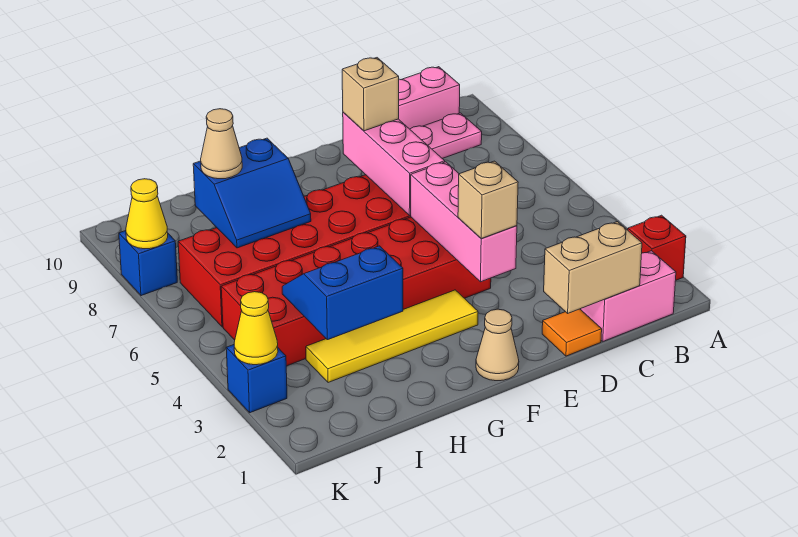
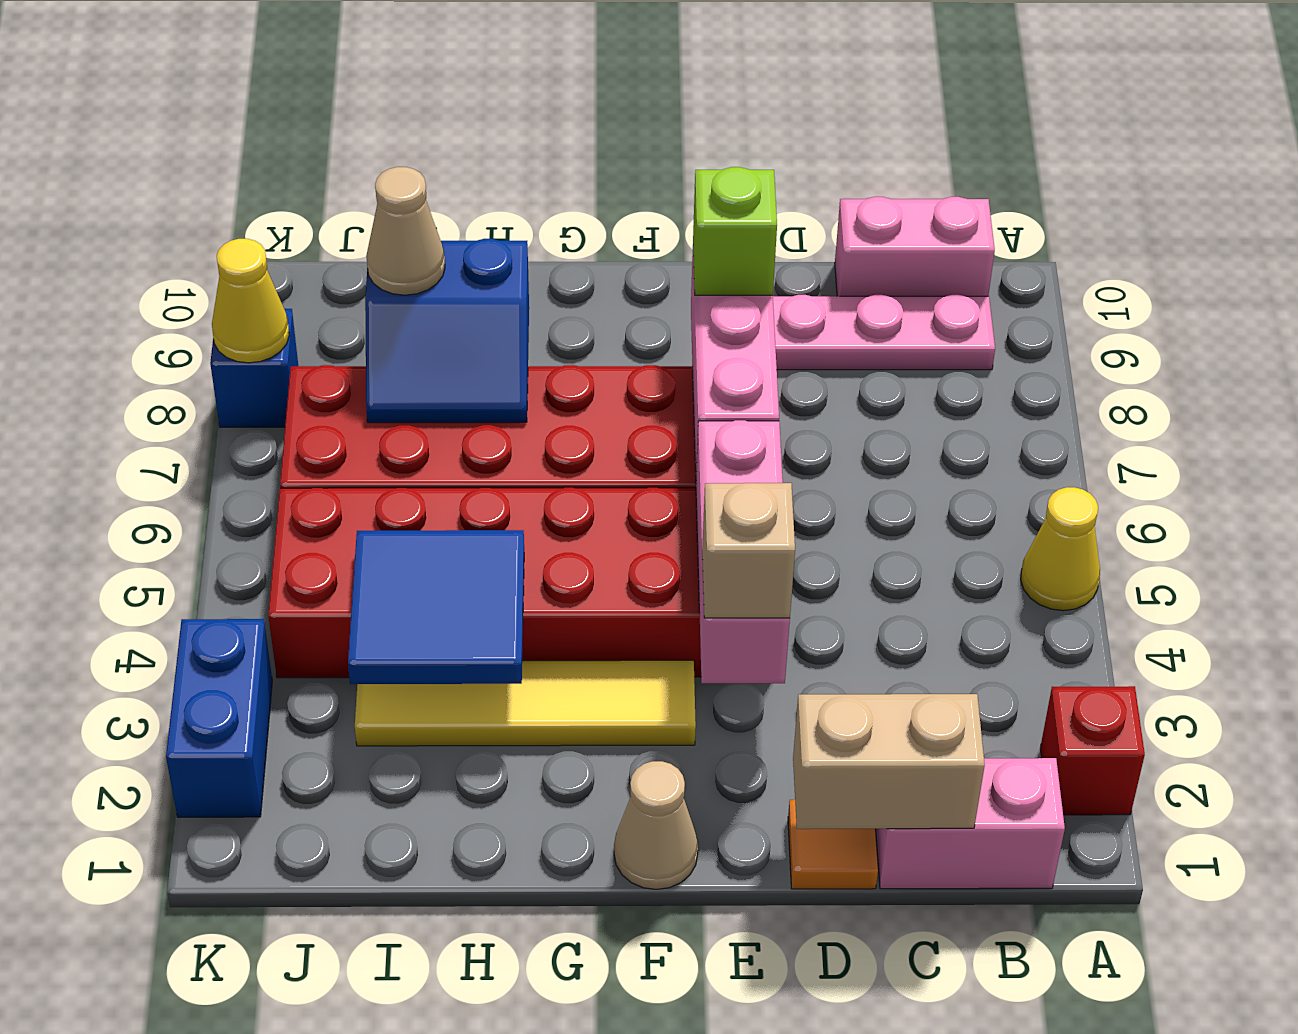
tan brick E8 level 3 -> lime brick E8 level 3
blue slope H3:I4 level 2 top 3 -> blue tile H3:I4 level 2
blue brick K3 level 1 -> blue brick K2:K3 level 1
yellow cone K3 level 2 -> yellow cone A5 level 1

